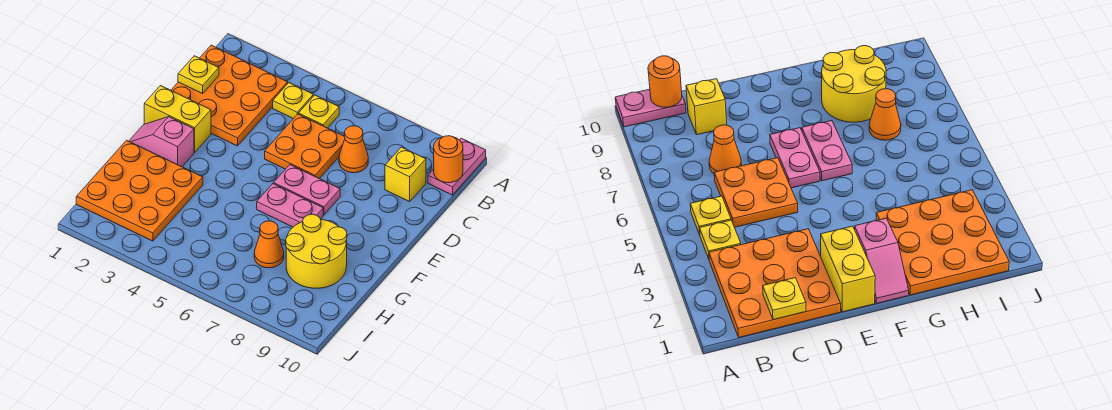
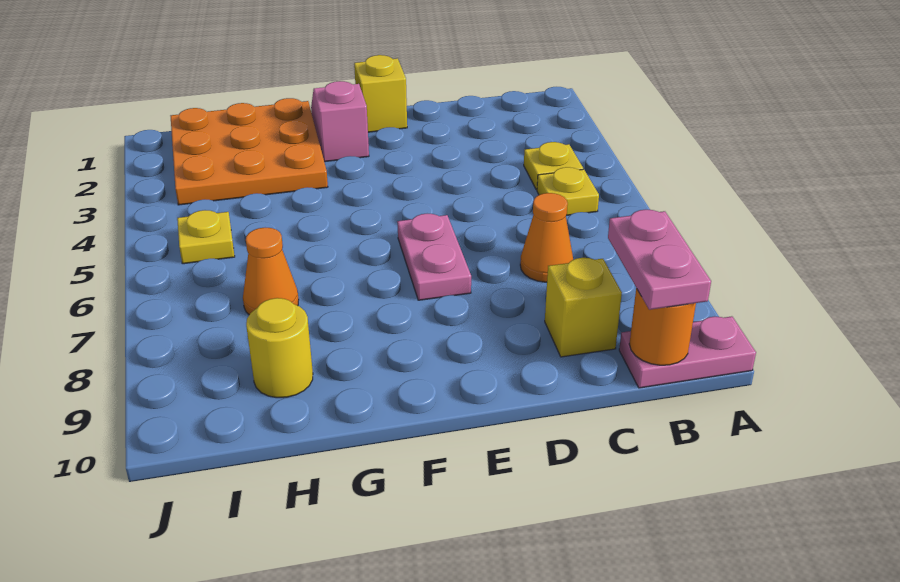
orange plate B1:D3 level 1 -> none
yellow plate C1 level 2 -> yellow plate I5 level 1
orange plate C5:D6 level 1 -> none
yellow brick E1:E2 level 1 -> yellow brick E1 level 1
pink plate F6:F7 level 1 -> pink plate B9:B10 level 3
yellow round brick G8:H9 level 1 -> yellow round brick H9 level 1

